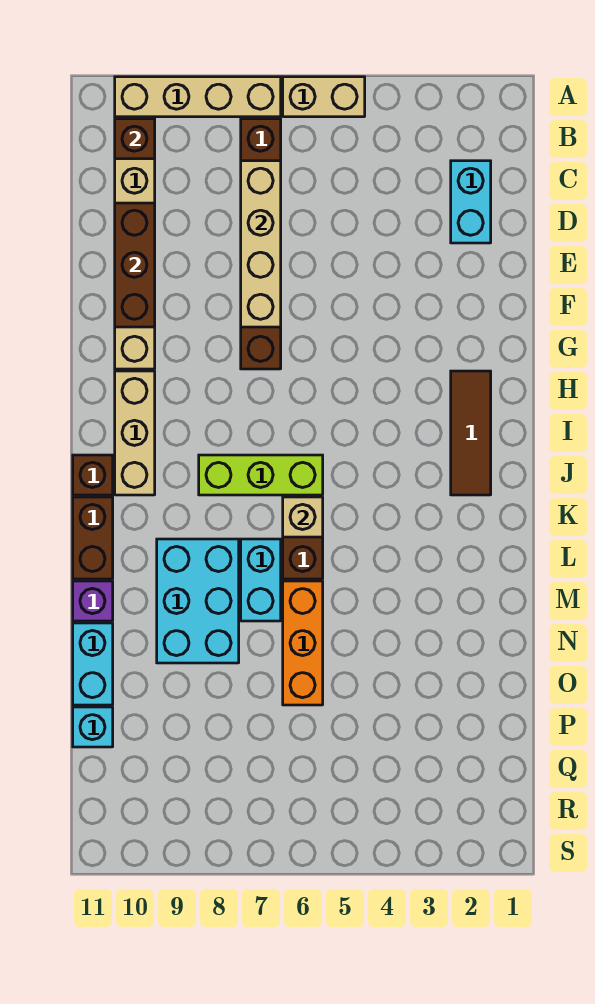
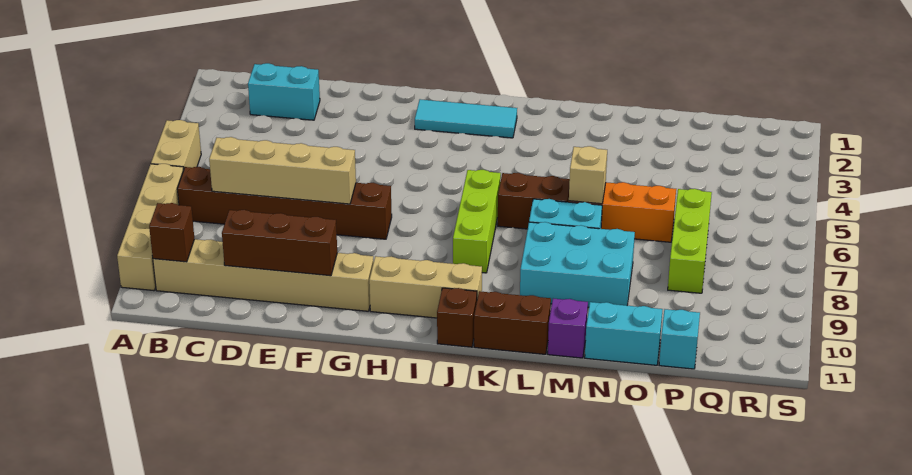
brown tile H2:J2 level 1 -> cyan tile H2:J2 level 1
tan brick K6 level 2 -> tan brick M6 level 2
none -> lime brick P6:P8 level 1

